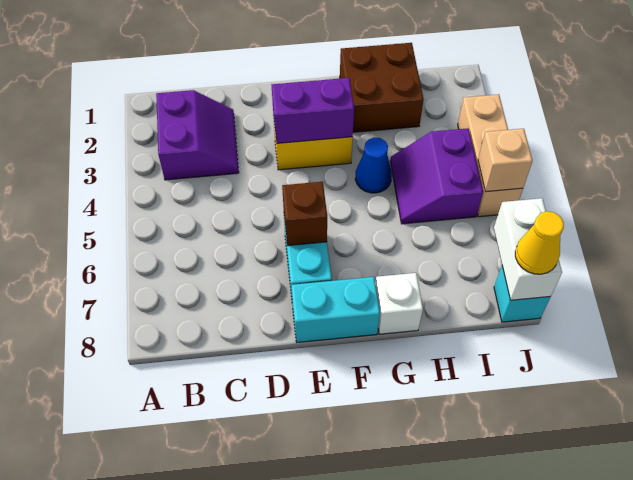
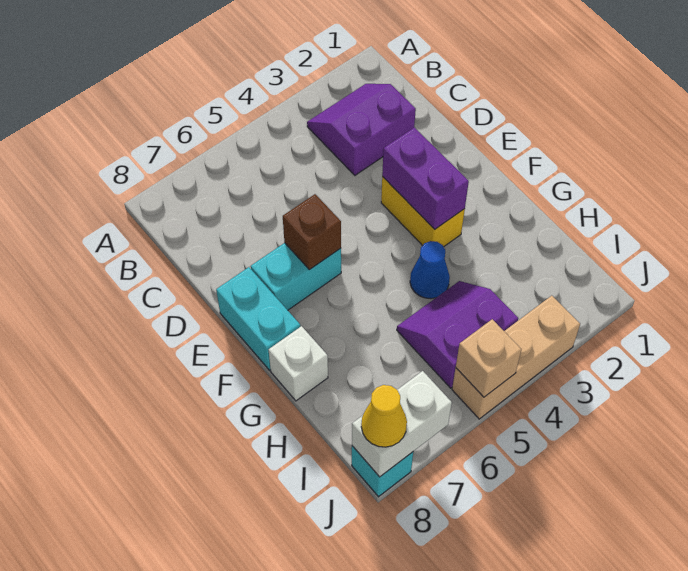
purple slope B2:C3 level 1 top B -> purple slope B2:C3 level 1 top C
brown brick G1:H2 level 1 -> none

